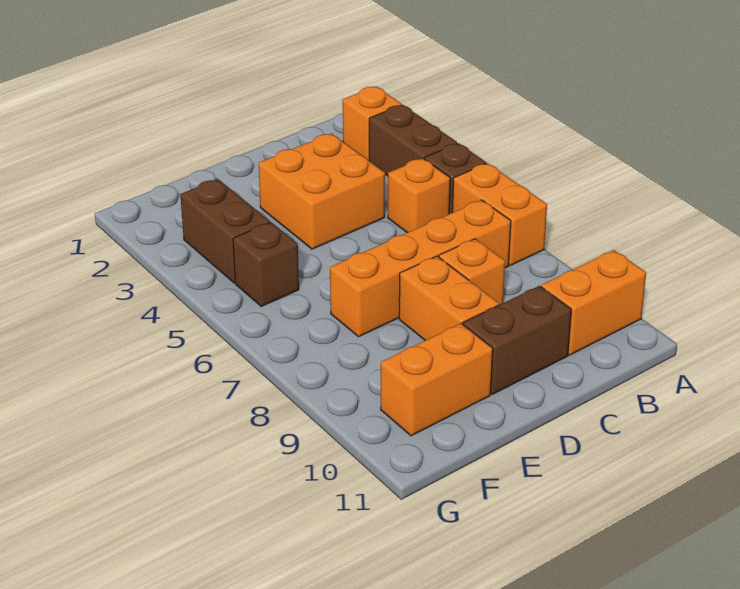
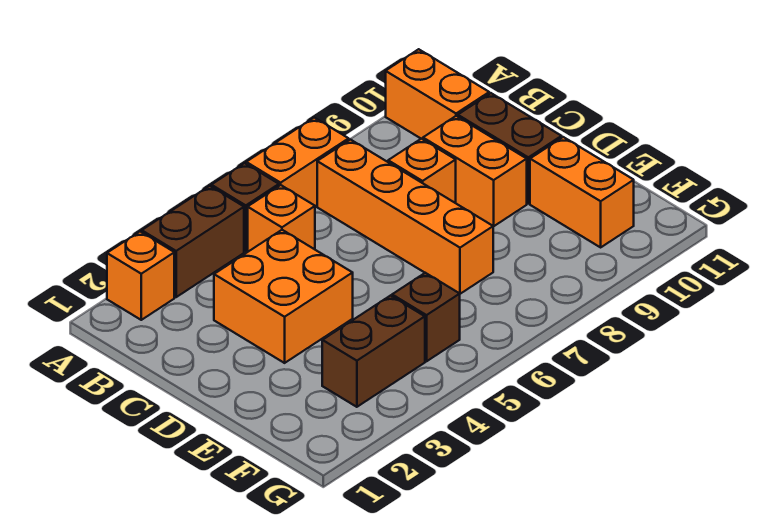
orange brick D8:D9 level 1 -> orange brick C9:D9 level 1

